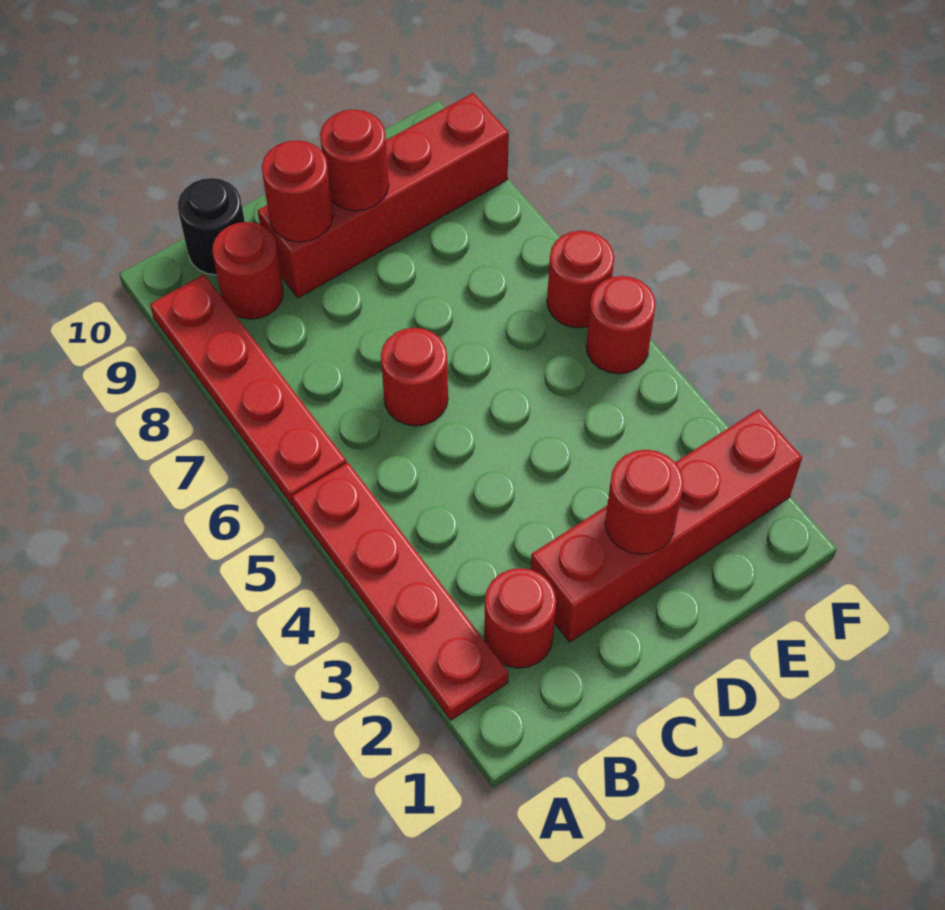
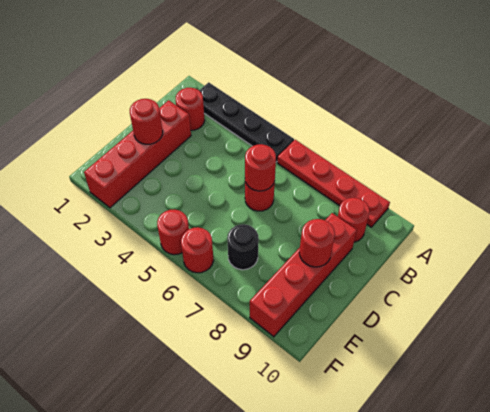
red plate A2:A5 level 1 -> black plate A2:A5 level 1
black round brick B10 level 1 -> black round brick E7 level 1
red round brick C9 level 2 -> red round brick C6 level 2

